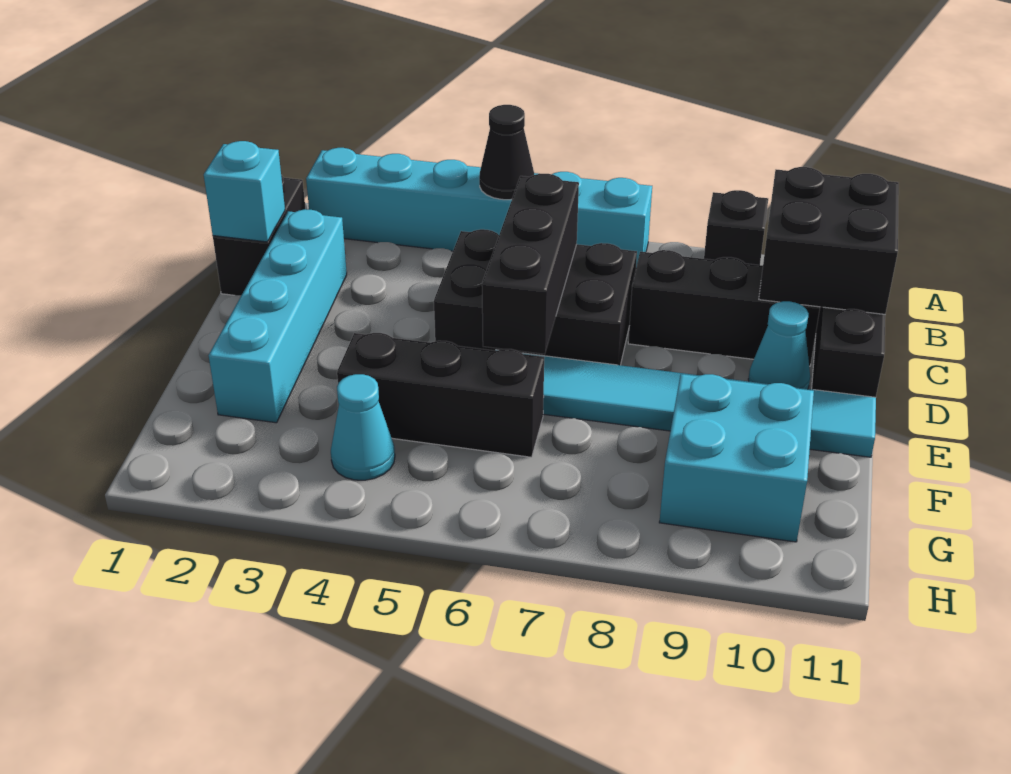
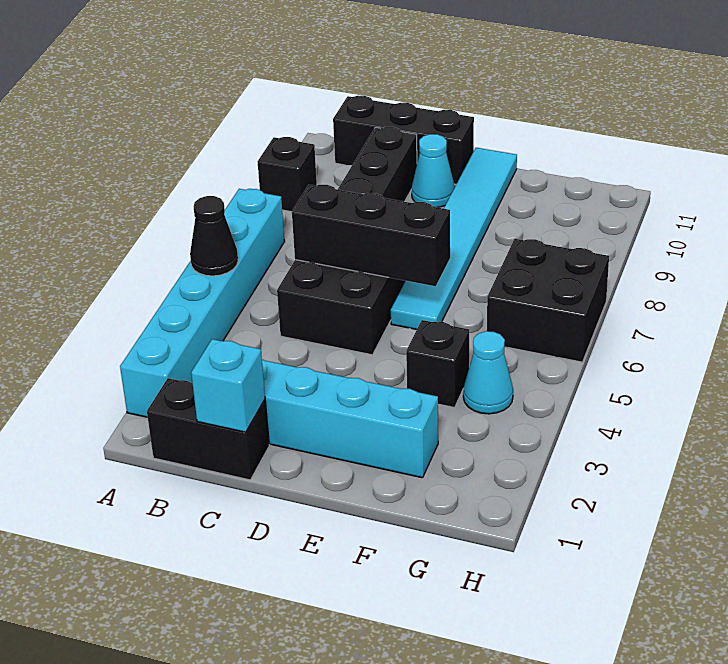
black brick B10:C11 level 2 -> black brick G6:H7 level 1
black brick F4:F6 level 1 -> black brick F4 level 1
cyan brick F9:G10 level 1 -> none

